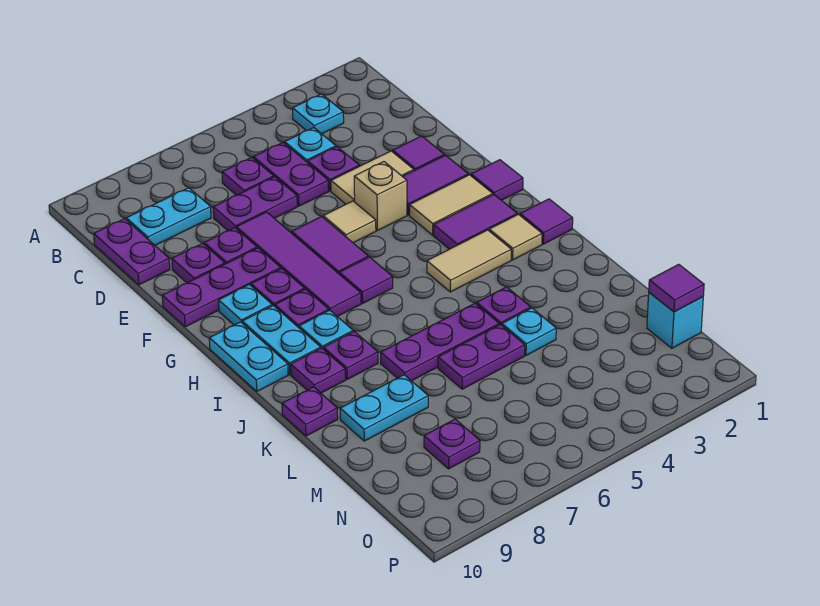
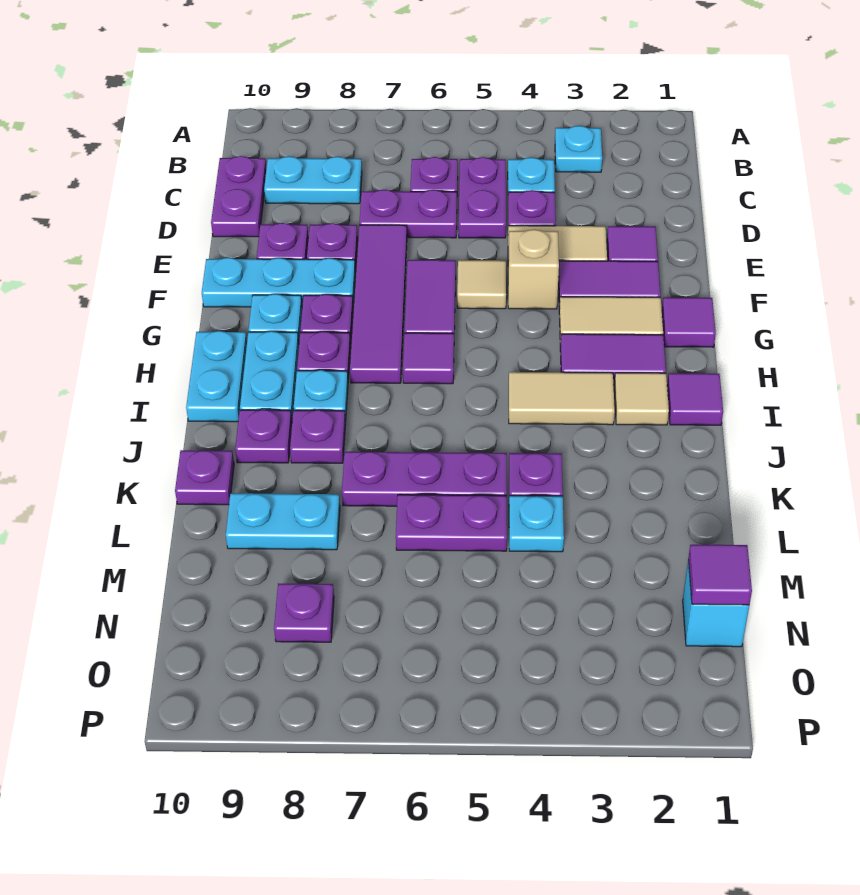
purple plate F8:F10 level 1 -> cyan plate F8:F10 level 1

